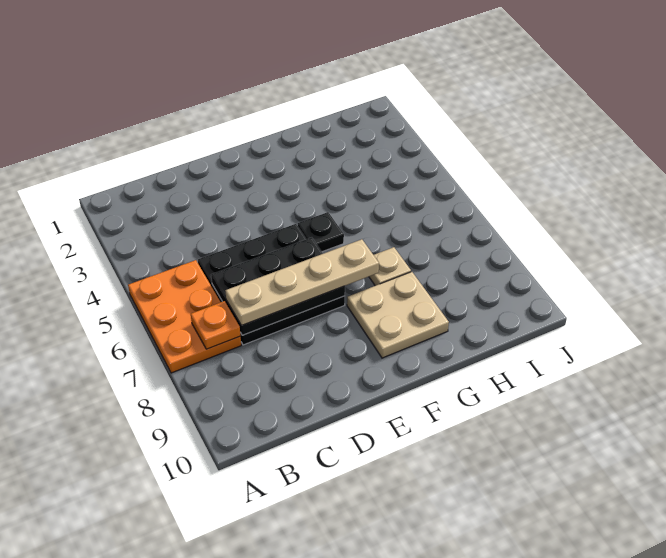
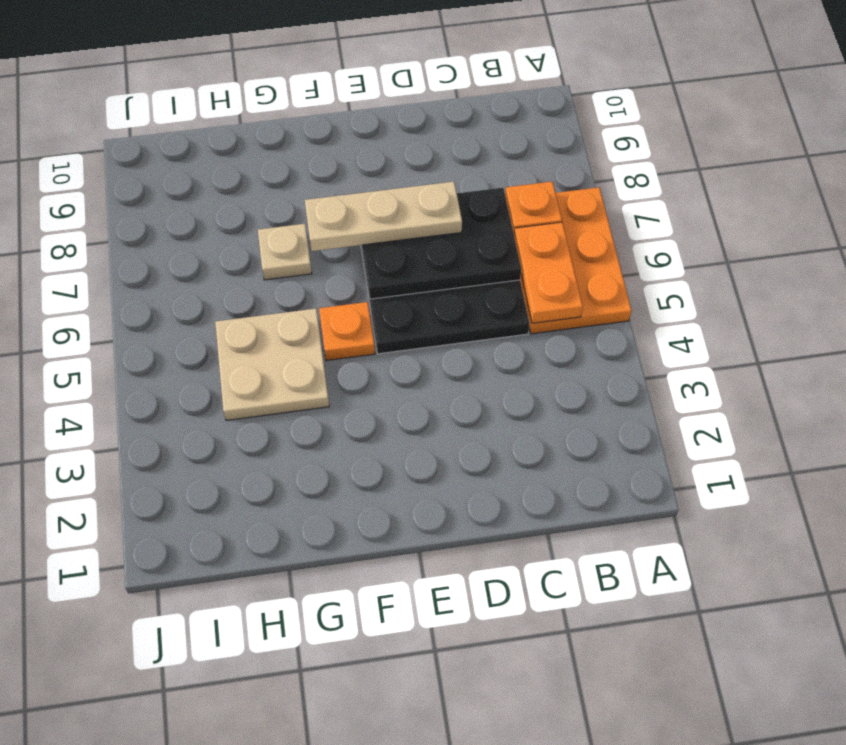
none -> orange plate B5:B6 level 2
tan plate C7:F7 level 3 -> tan plate D7:F7 level 3
black plate F5 level 1 -> orange plate F5 level 1
tan plate F8:G9 level 1 -> tan plate G4:H5 level 1

